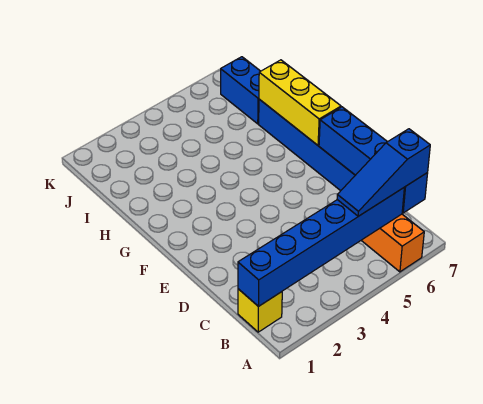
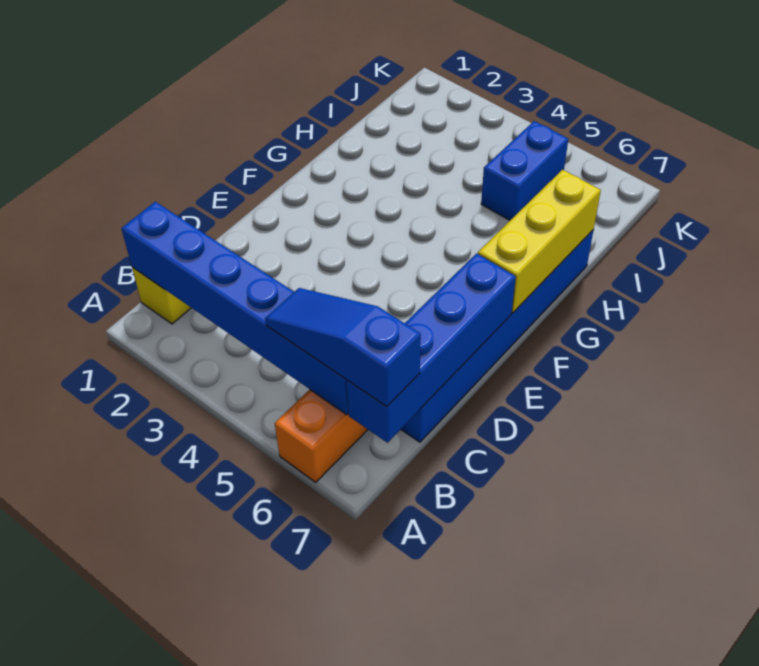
blue brick I7:J7 level 1 -> blue brick I5:J5 level 1

